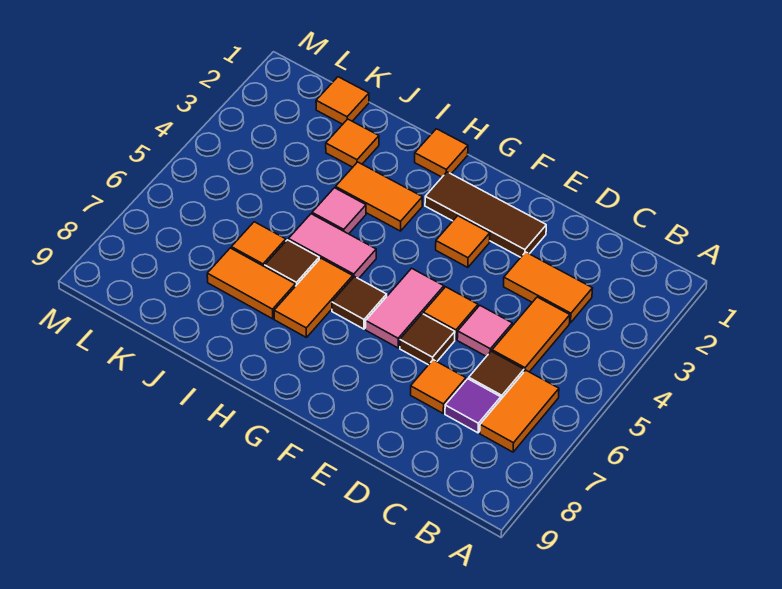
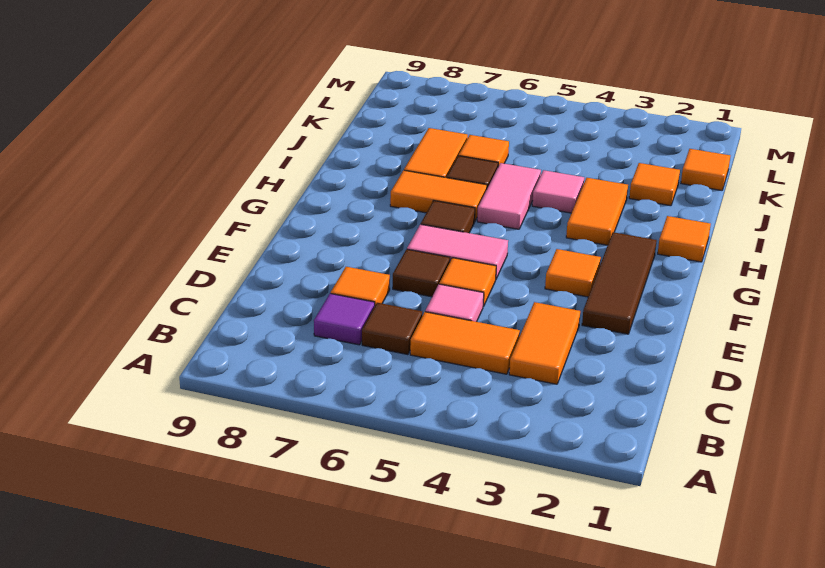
orange tile B6:B7 level 1 -> none

